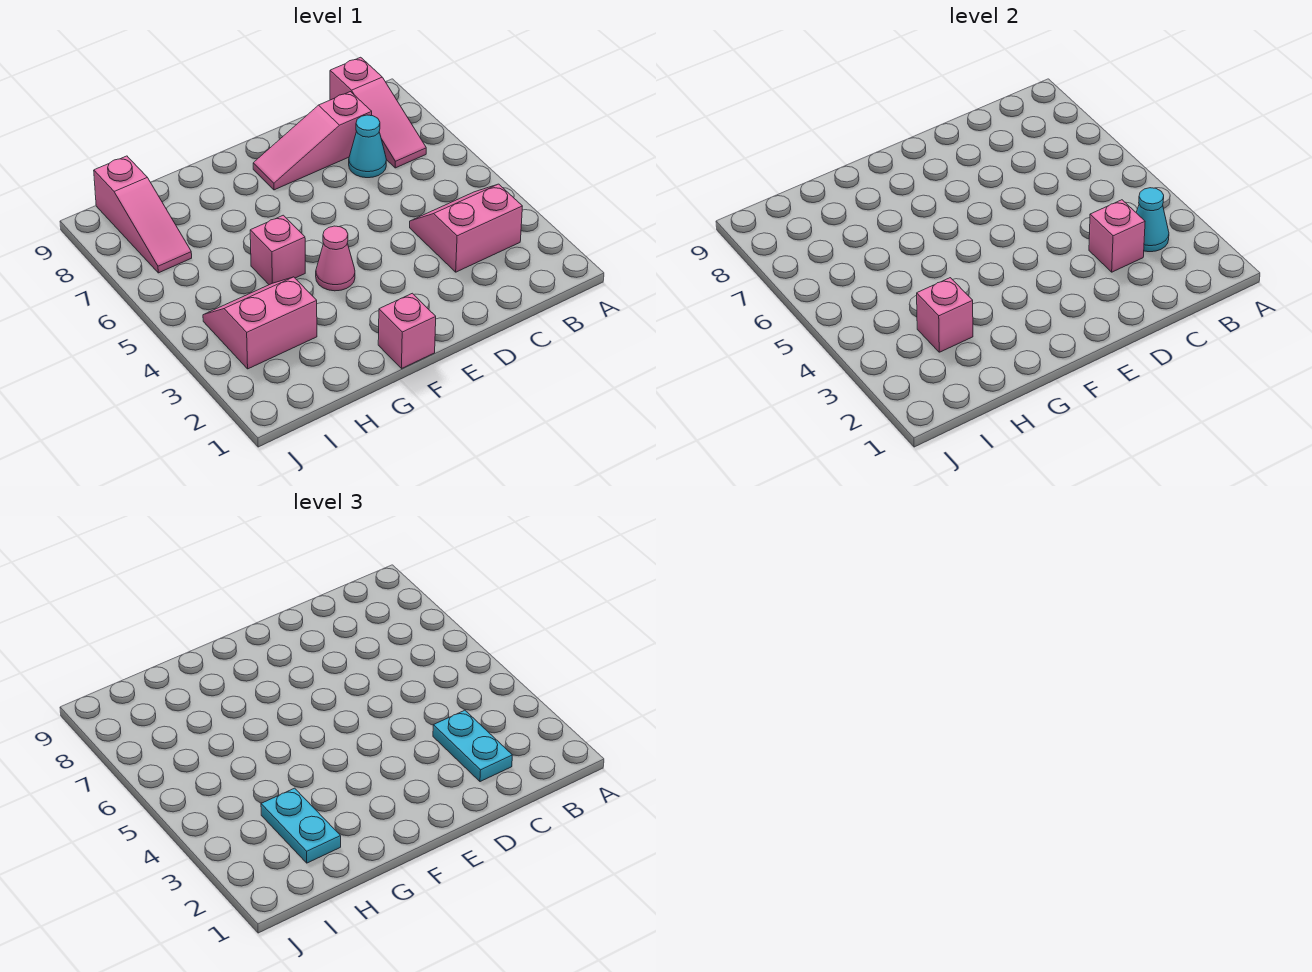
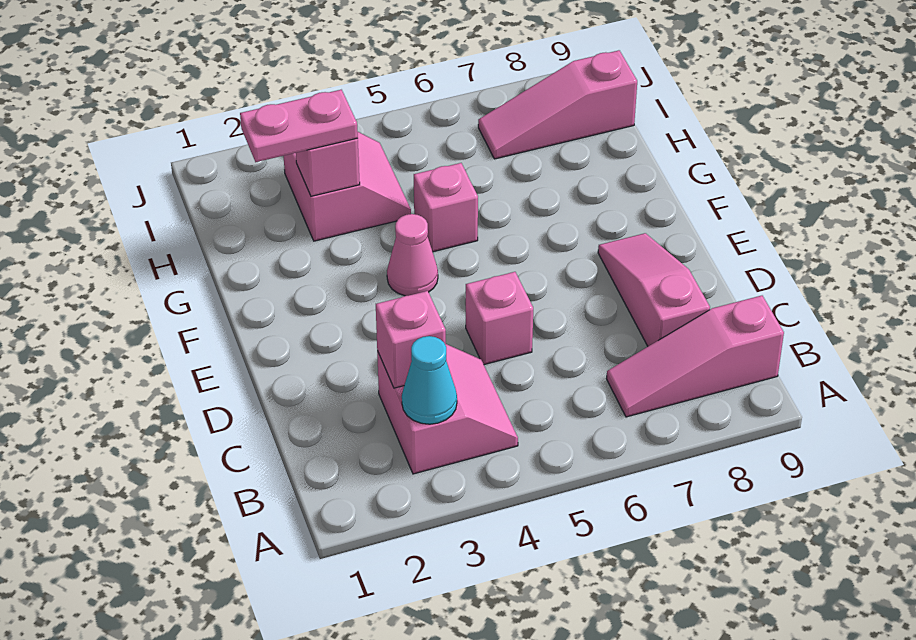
cyan plate C2:C3 level 3 -> none
cyan cone C7 level 1 -> none
pink brick F1 level 1 -> pink brick D5 level 1
cyan plate H2:H3 level 3 -> pink plate H2:H3 level 3

